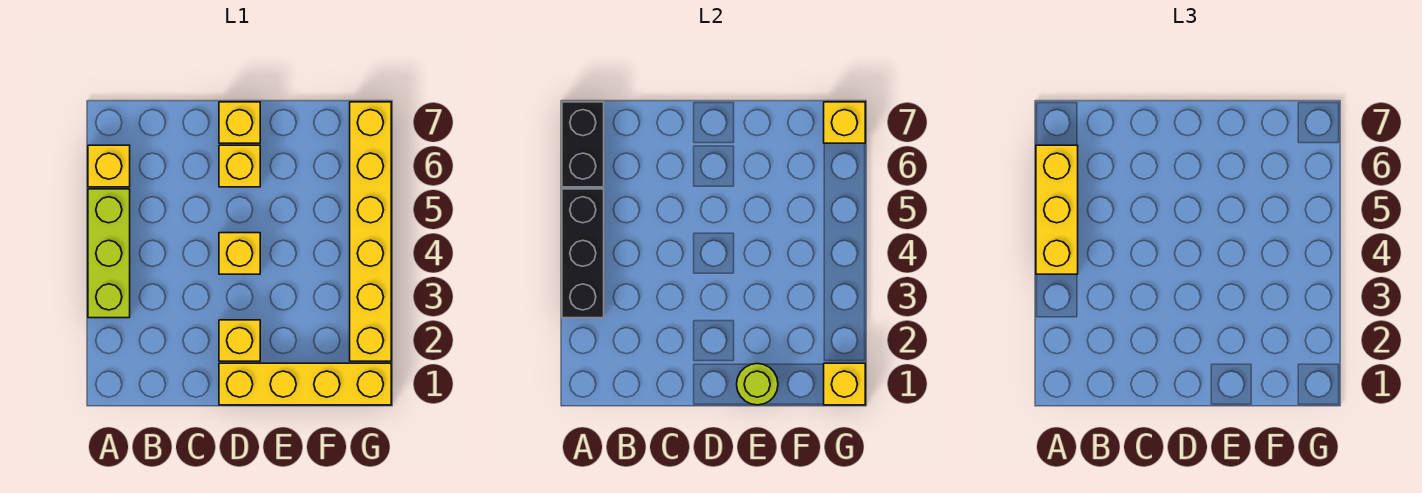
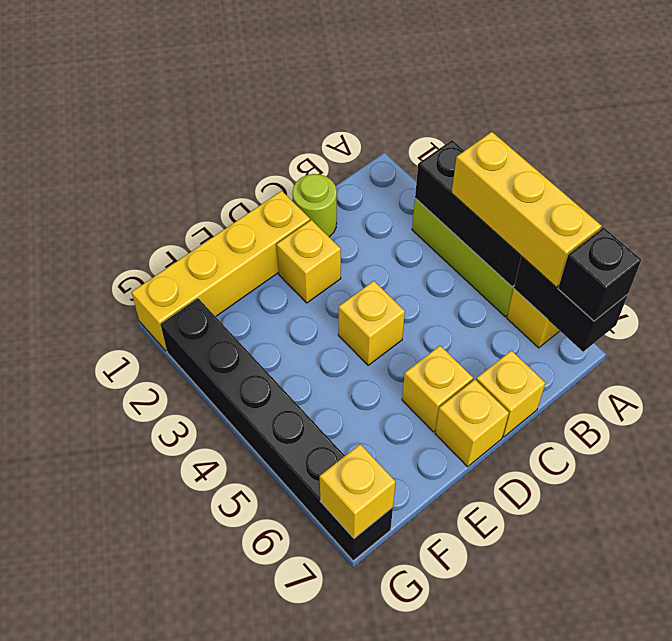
none -> black brick A7 level 3
lime round brick E1 level 2 -> lime round brick C1 level 1
yellow brick G1 level 2 -> yellow brick C7 level 1
yellow brick G2:G7 level 1 -> black brick G2:G7 level 1

